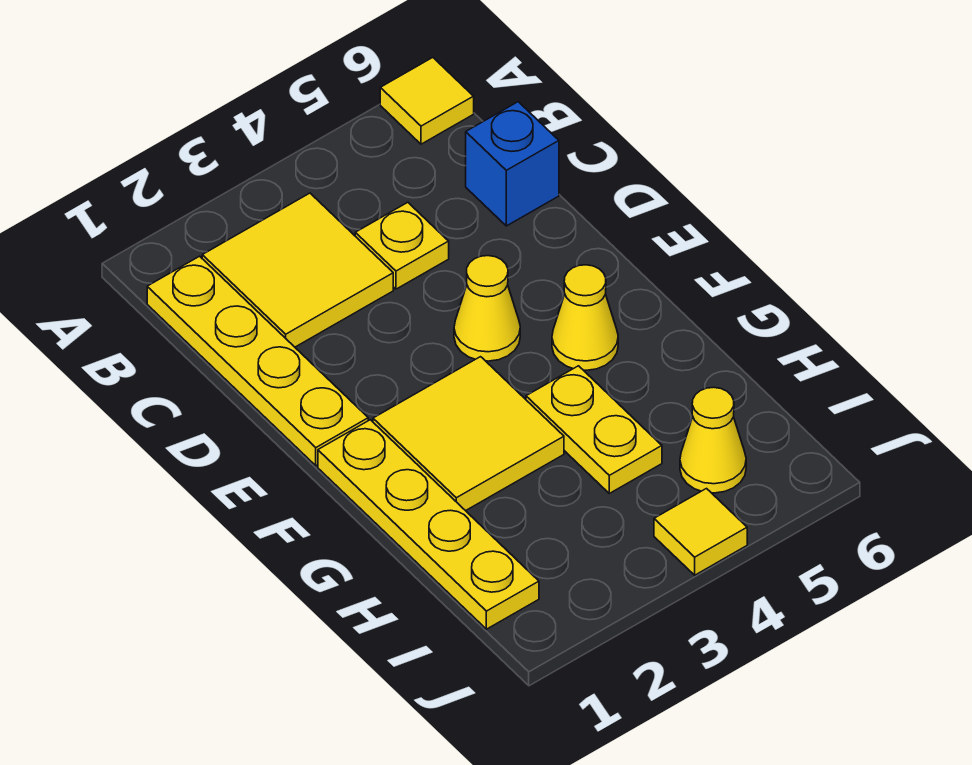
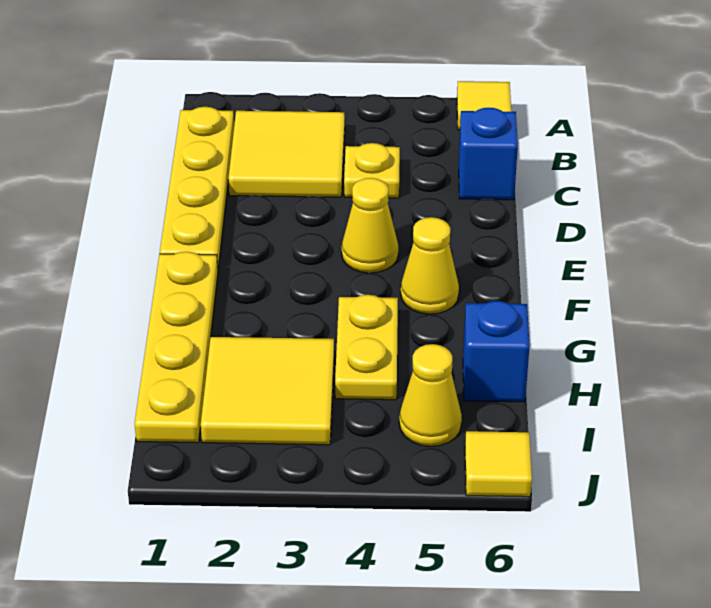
yellow tile F2:G3 level 1 -> yellow tile H2:I3 level 1
none -> blue brick H6 level 1
yellow tile J4 level 1 -> yellow tile J6 level 1

